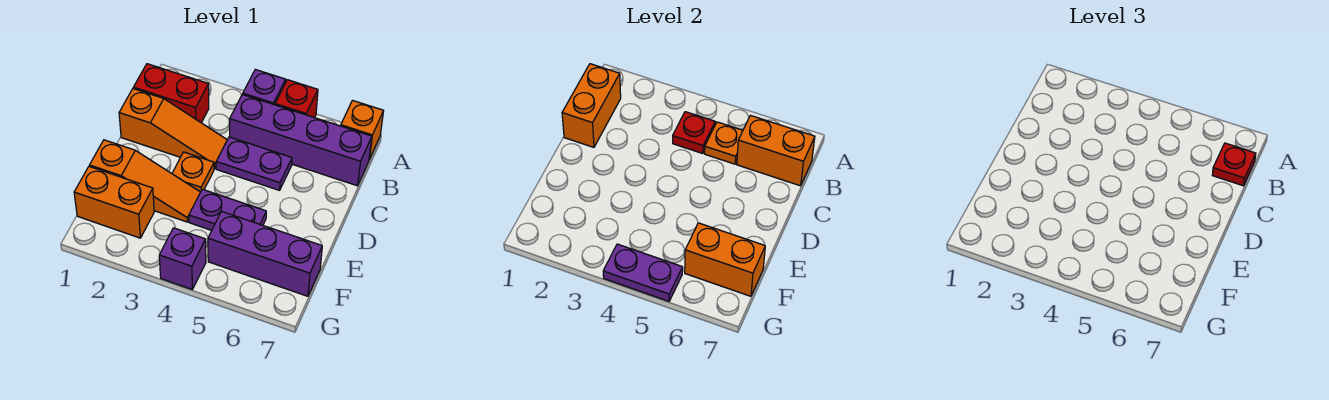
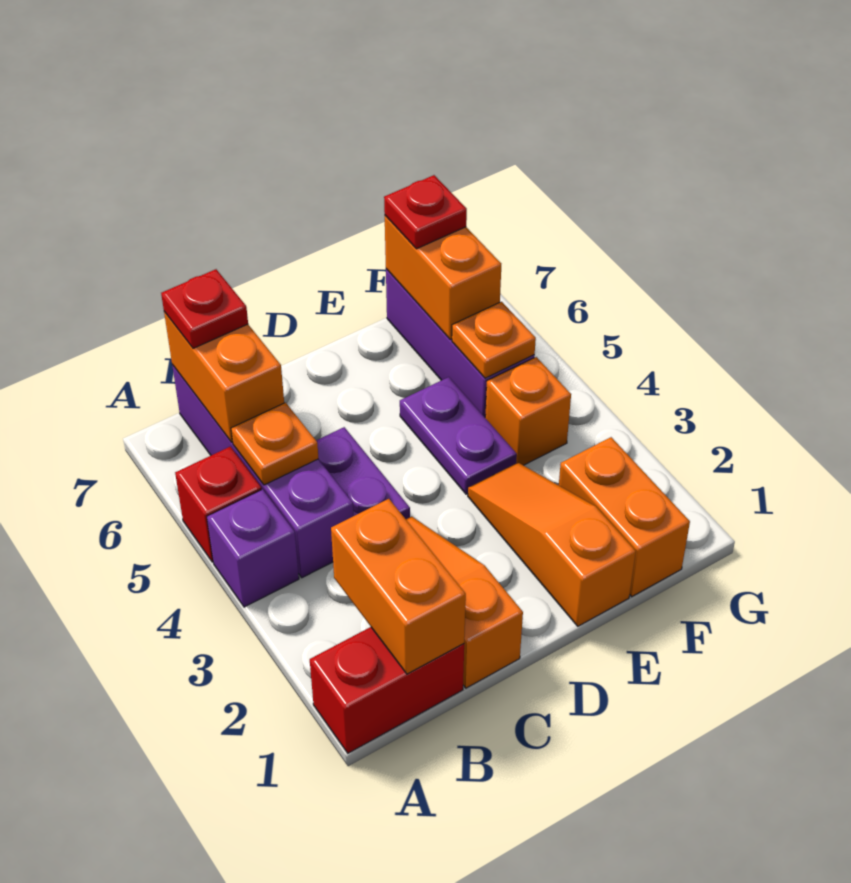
orange brick A7 level 1 -> orange brick F4 level 1
red brick B1:B2 level 1 -> red brick A1:B1 level 1
orange brick B1:C1 level 2 -> orange brick B1:B2 level 2
red plate B4 level 2 -> red plate F7 level 3
orange plate D3 level 1 -> orange plate F5 level 2
purple brick G4 level 1 -> none
purple plate G4:G5 level 2 -> none

